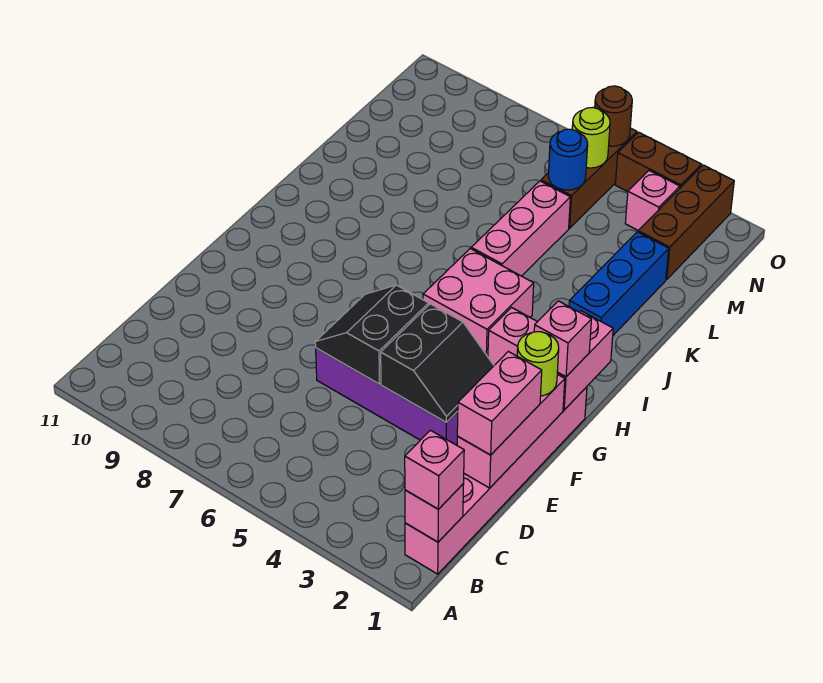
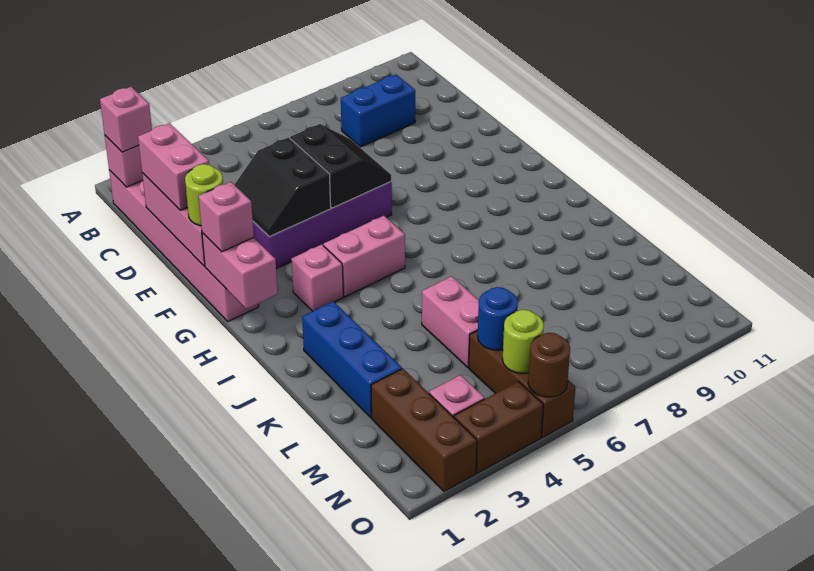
none -> blue brick C8:C9 level 1
pink brick H4:I5 level 1 -> pink brick H4:H5 level 1
pink brick J5:L5 level 1 -> pink brick K5:L5 level 1

